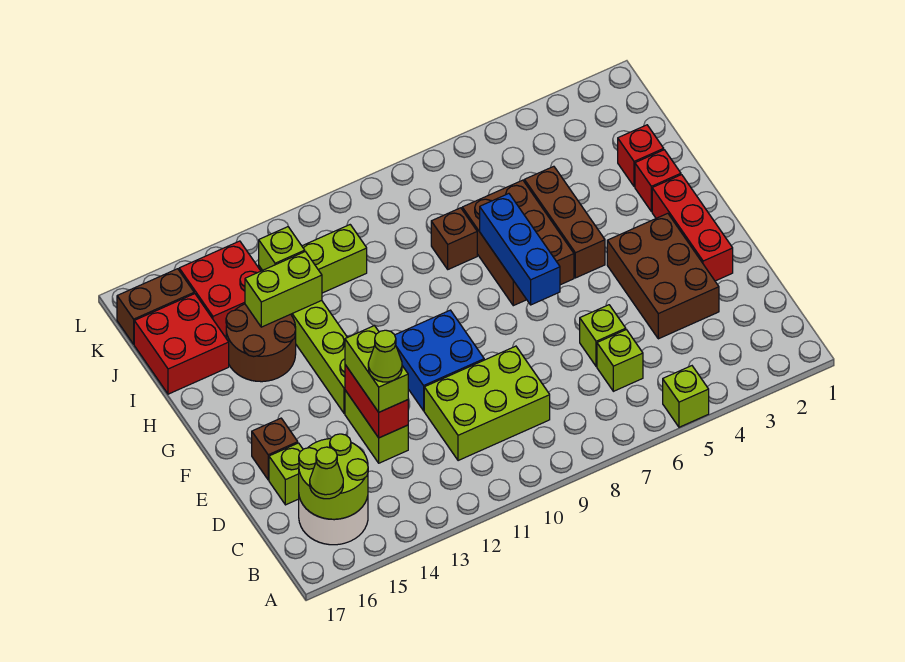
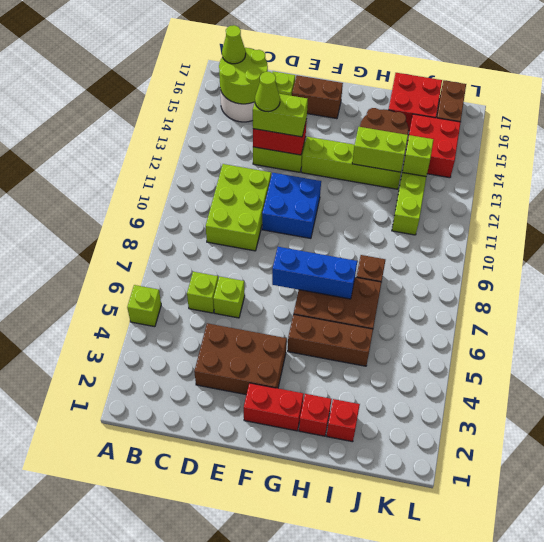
red brick E2:G2 level 1 -> red brick F2:G2 level 1
brown brick E16 level 1 -> brown brick E16:F16 level 1
lime brick I13:I14 level 2 -> lime brick H13:I13 level 2

